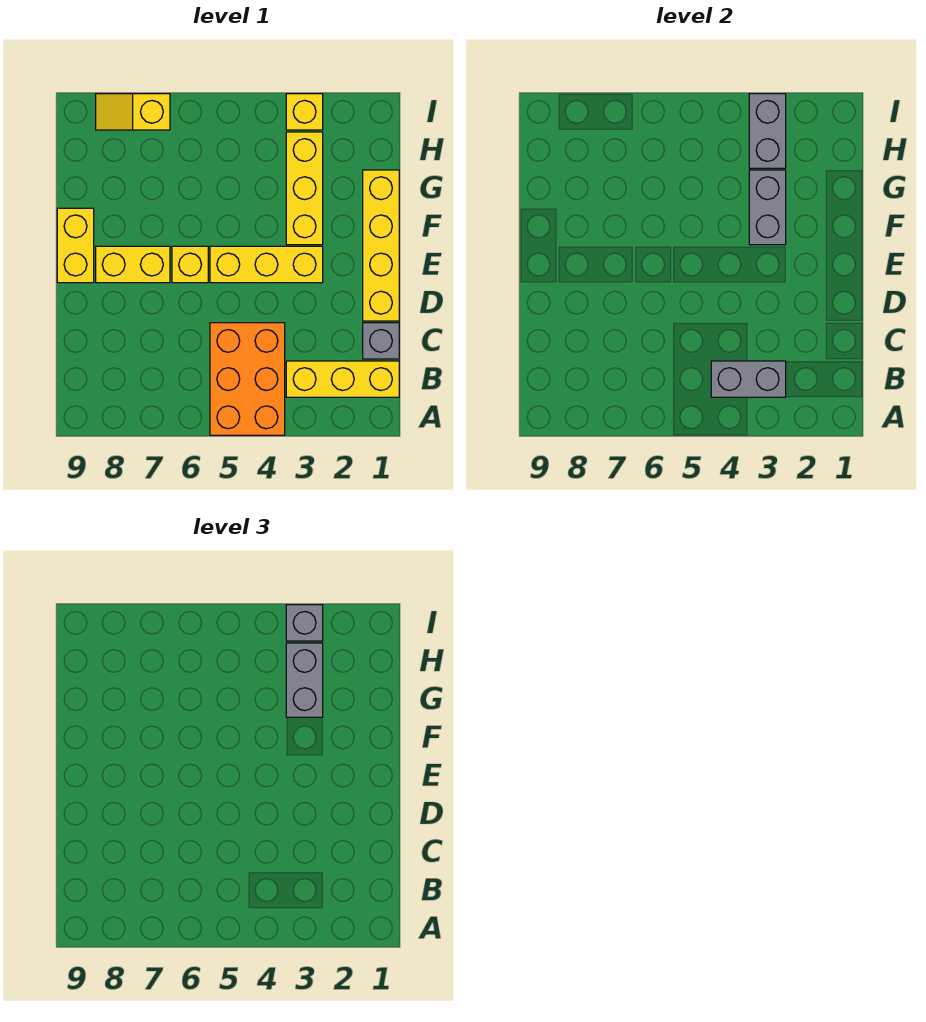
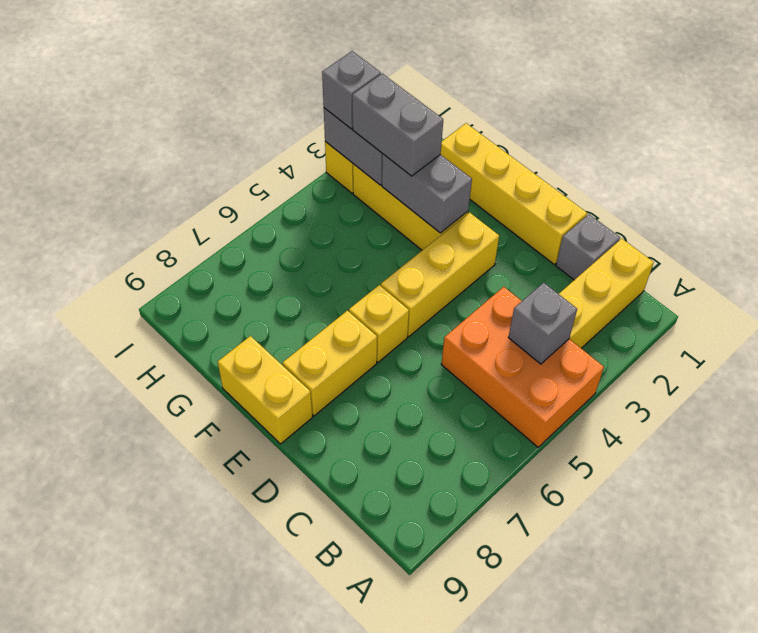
grey brick B3:B4 level 2 -> grey brick B4 level 2
yellow slope I7:I8 level 1 top 7 -> none

